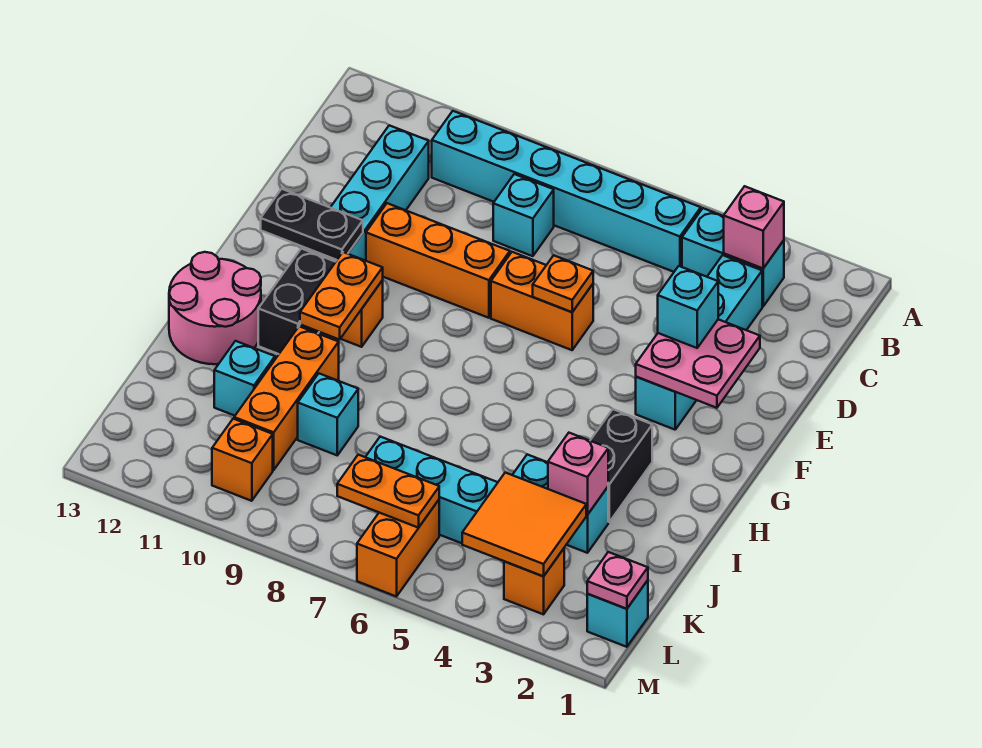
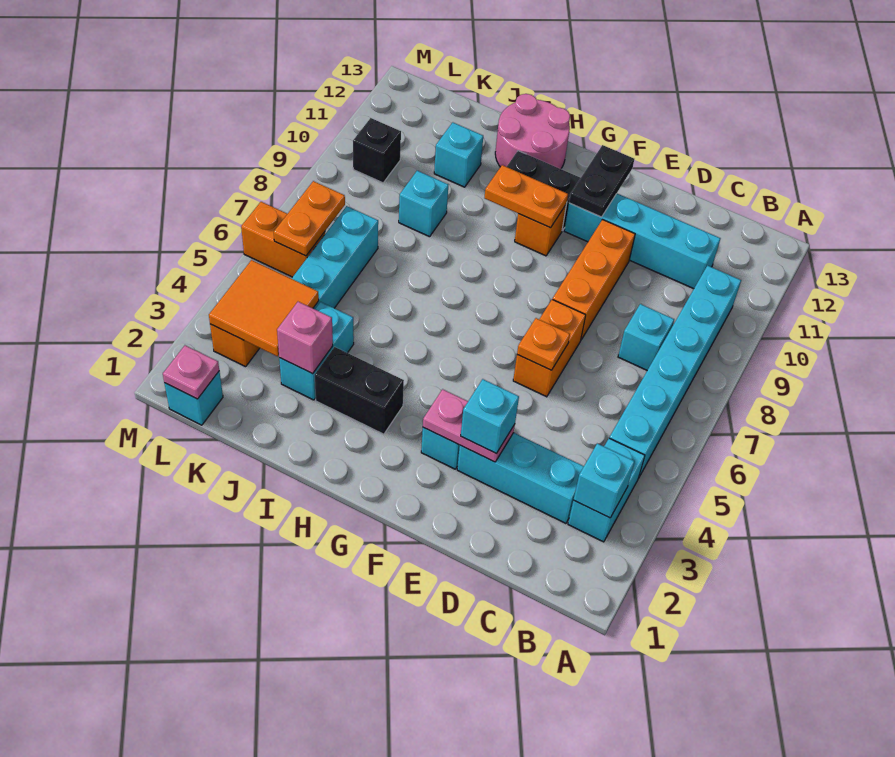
pink brick B3 level 2 -> cyan brick B3 level 2
pink plate E2:F3 level 2 -> pink plate E3:F3 level 2
orange brick I10:K10 level 1 -> none
orange brick L10 level 1 -> black brick L10 level 1

